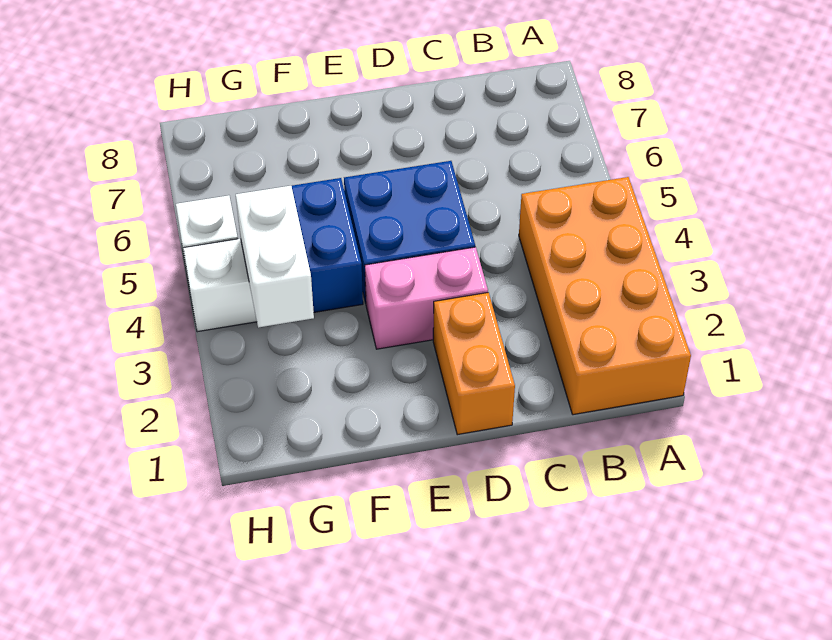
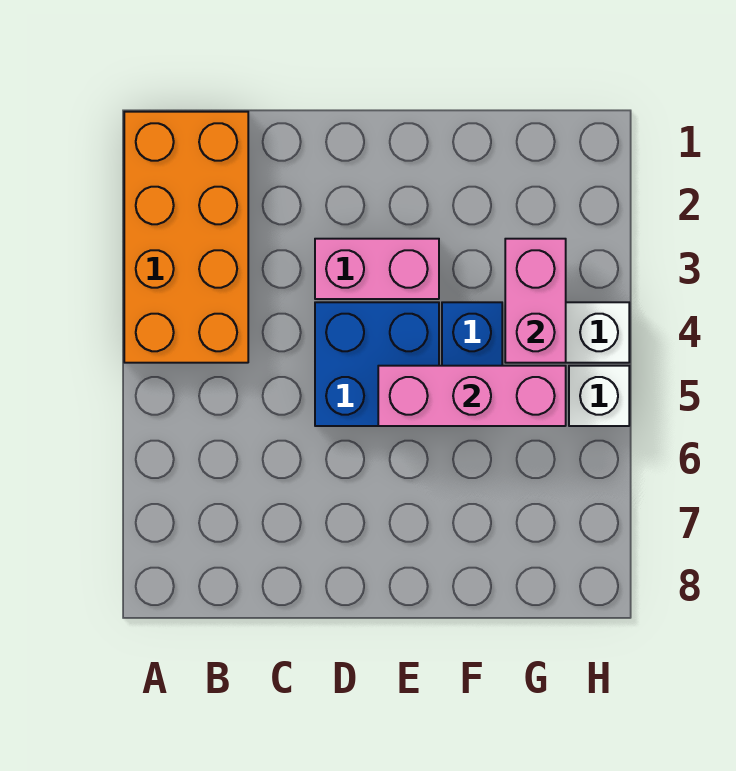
orange brick D1:D2 level 1 -> none
none -> pink brick E5:G5 level 2
white brick G3:G4 level 2 -> pink brick G3:G4 level 2

